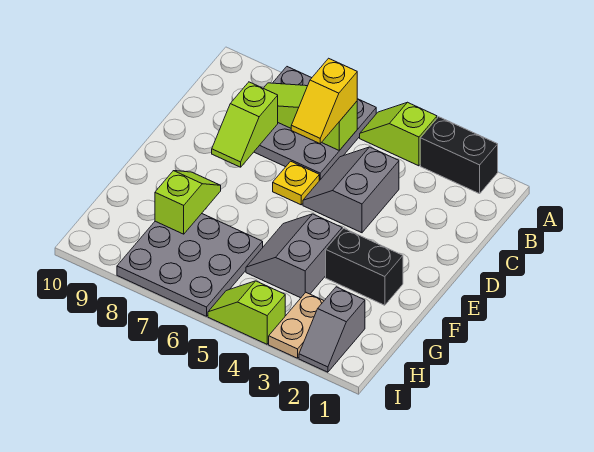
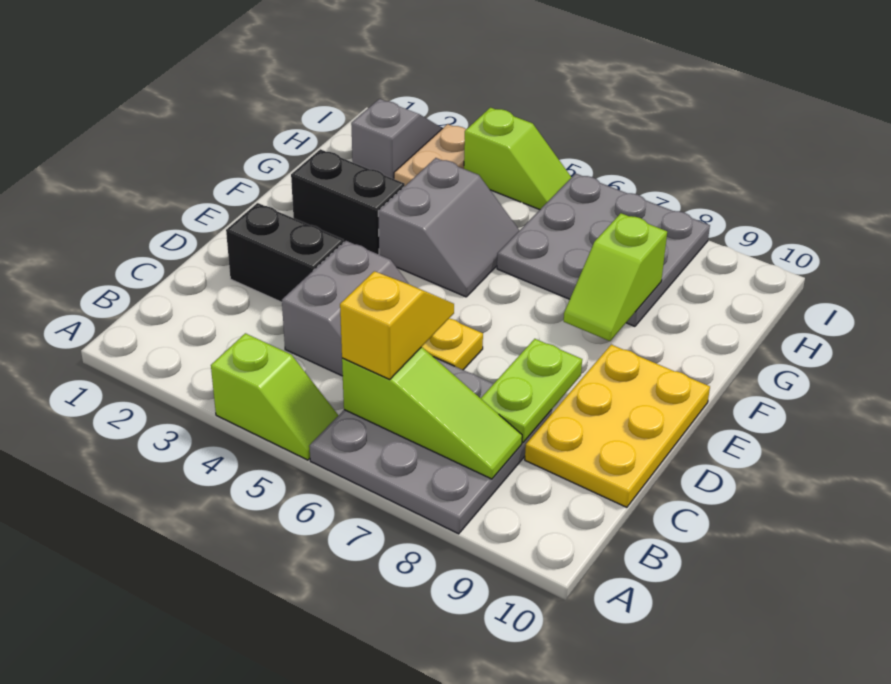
black brick A2:A3 level 1 -> black brick D2:D3 level 1
lime slope C8:D8 level 2 top C -> lime plate C8:D8 level 2
none -> yellow plate C9:E10 level 1

